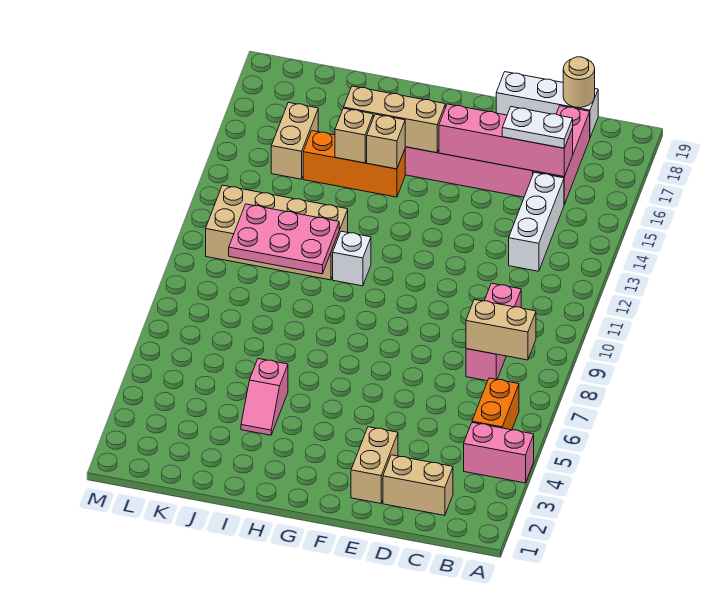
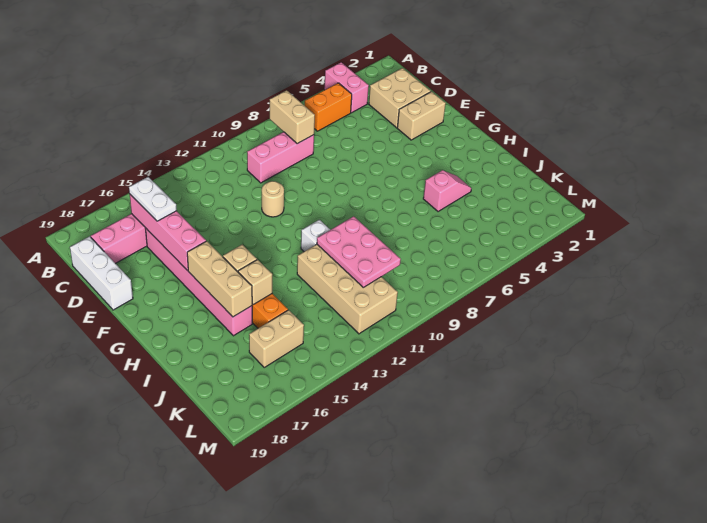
tan brick C2:D2 level 1 -> tan brick C2:D3 level 1
white brick C13:C15 level 1 -> none
tan round brick C19 level 2 -> tan round brick E11 level 1

